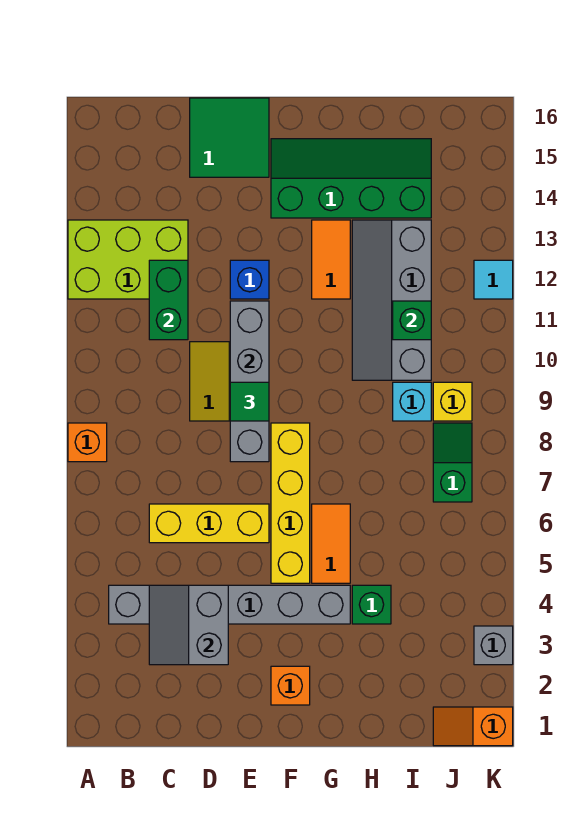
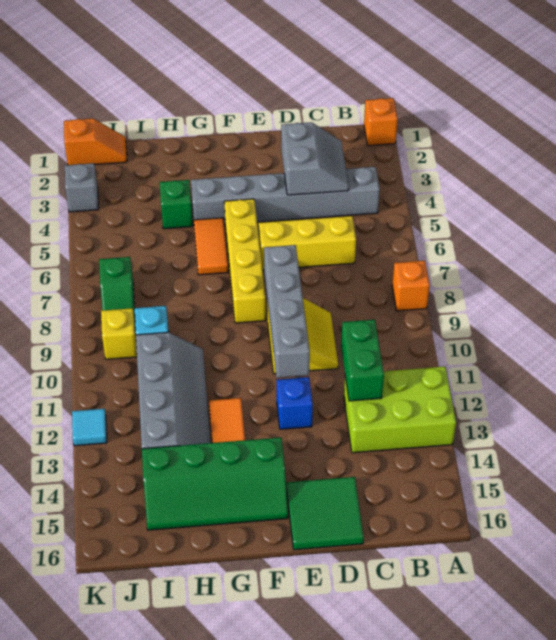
green tile E9 level 3 -> none
orange brick F2 level 1 -> orange brick A1 level 1
green brick I11 level 2 -> none

